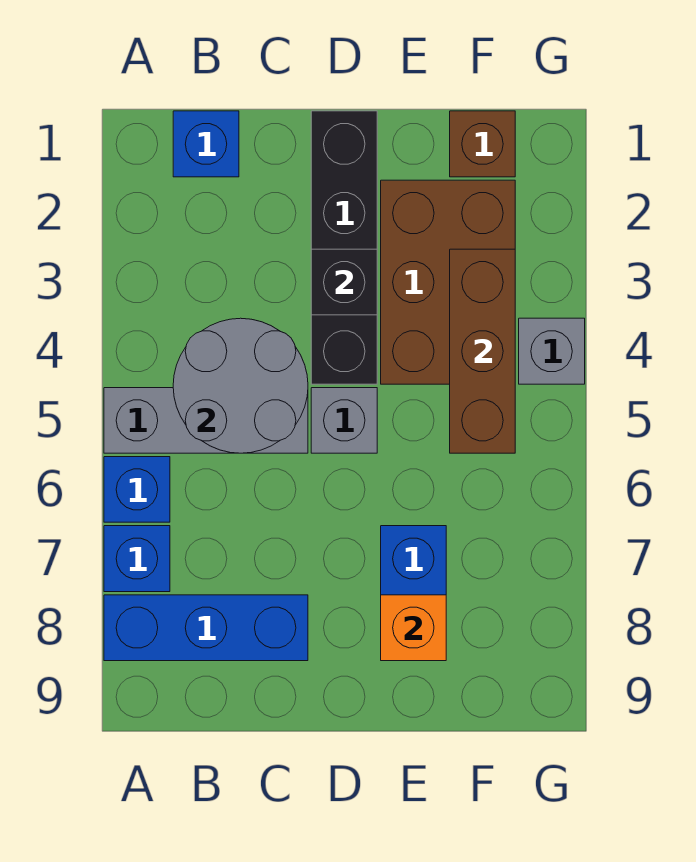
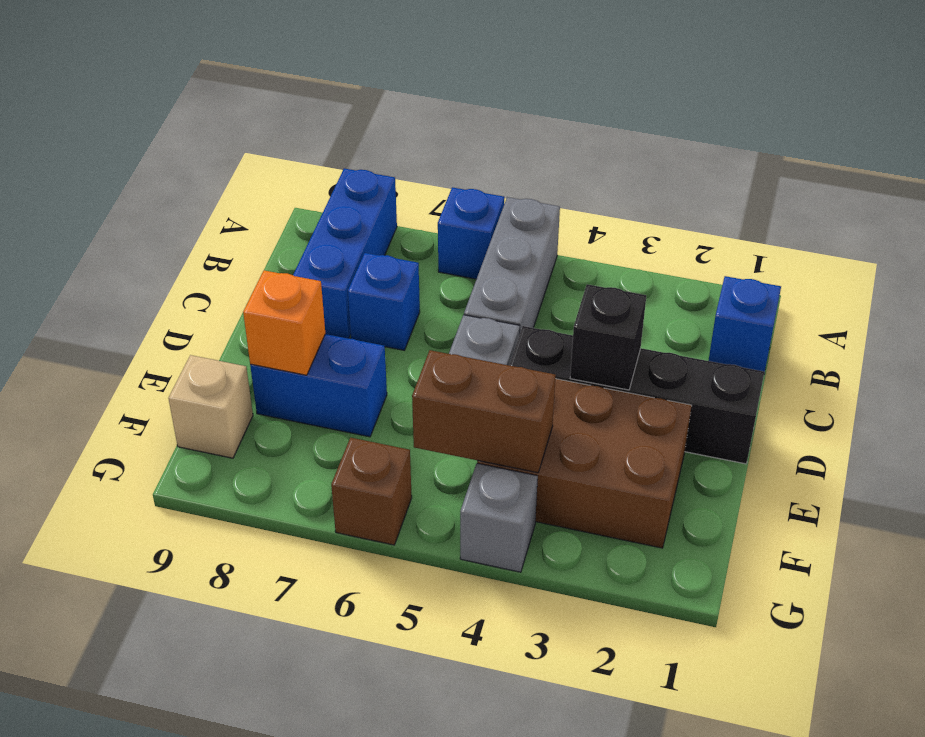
blue brick A7 level 1 -> blue brick C7 level 1
grey round brick B4:C5 level 2 -> none
brown brick F1 level 1 -> brown brick G6 level 1
brown brick F3:F5 level 2 -> brown brick F4:F5 level 2
none -> tan brick F9 level 1

